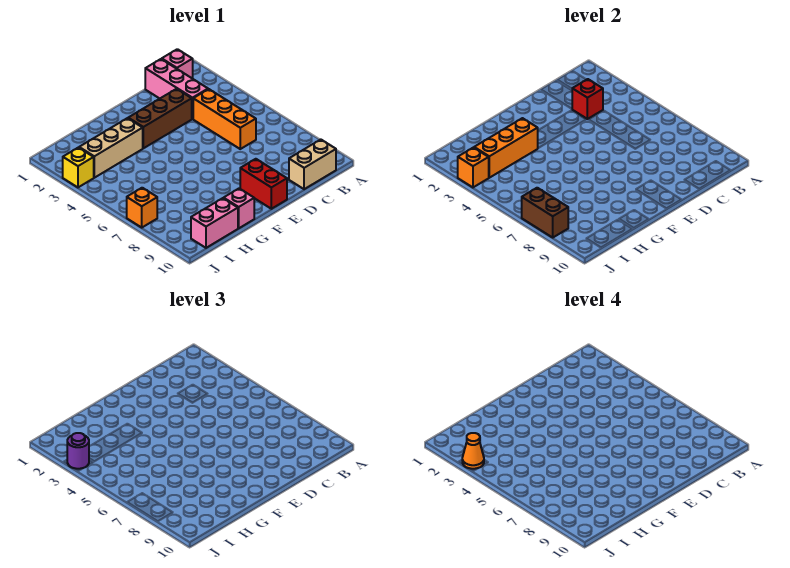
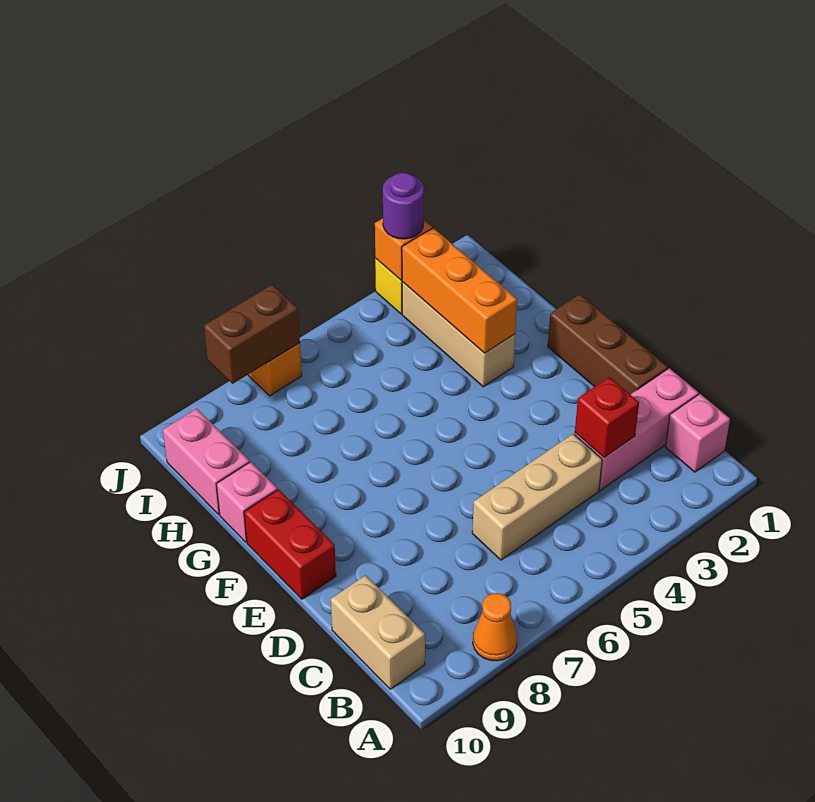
orange brick C4:C6 level 1 -> tan brick C4:C6 level 1
brown brick D3:F3 level 1 -> brown brick D1:F1 level 1
red brick E9:E10 level 1 -> red brick E10:F10 level 1
orange cone J3 level 4 -> orange cone A8 level 1

